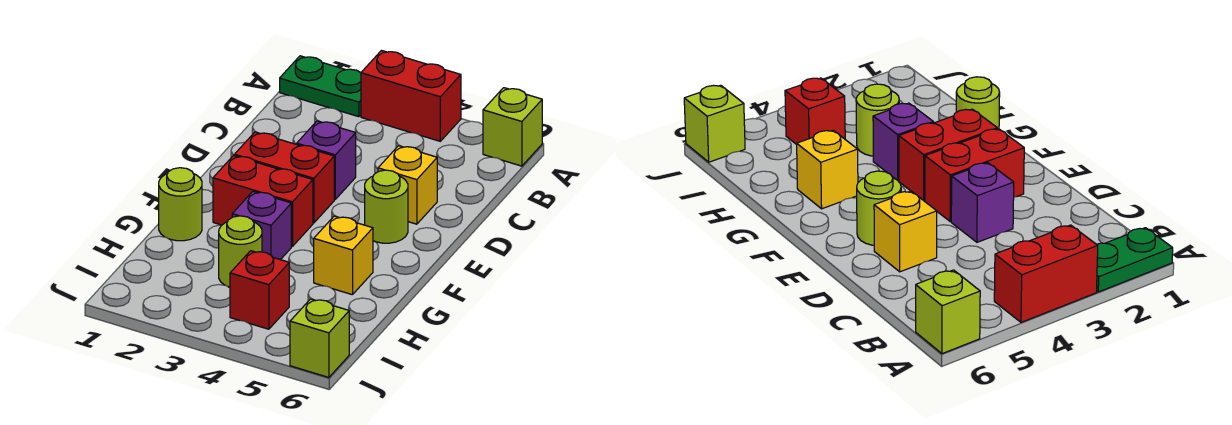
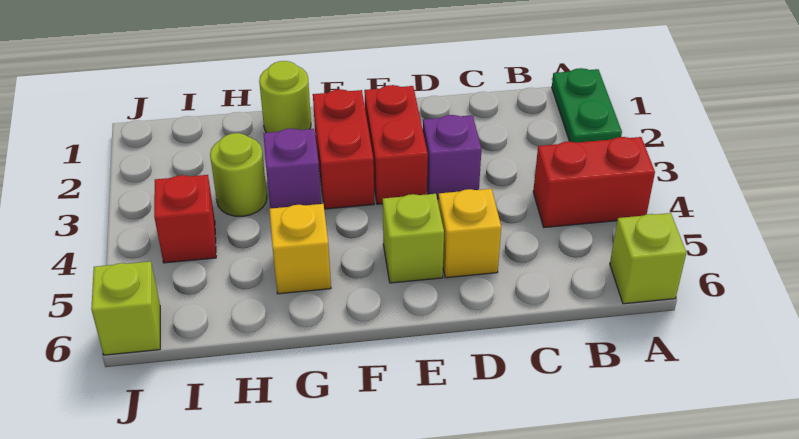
red brick A3:A4 level 1 -> red brick A4:B4 level 1
lime round brick E5 level 1 -> lime brick E5 level 1

